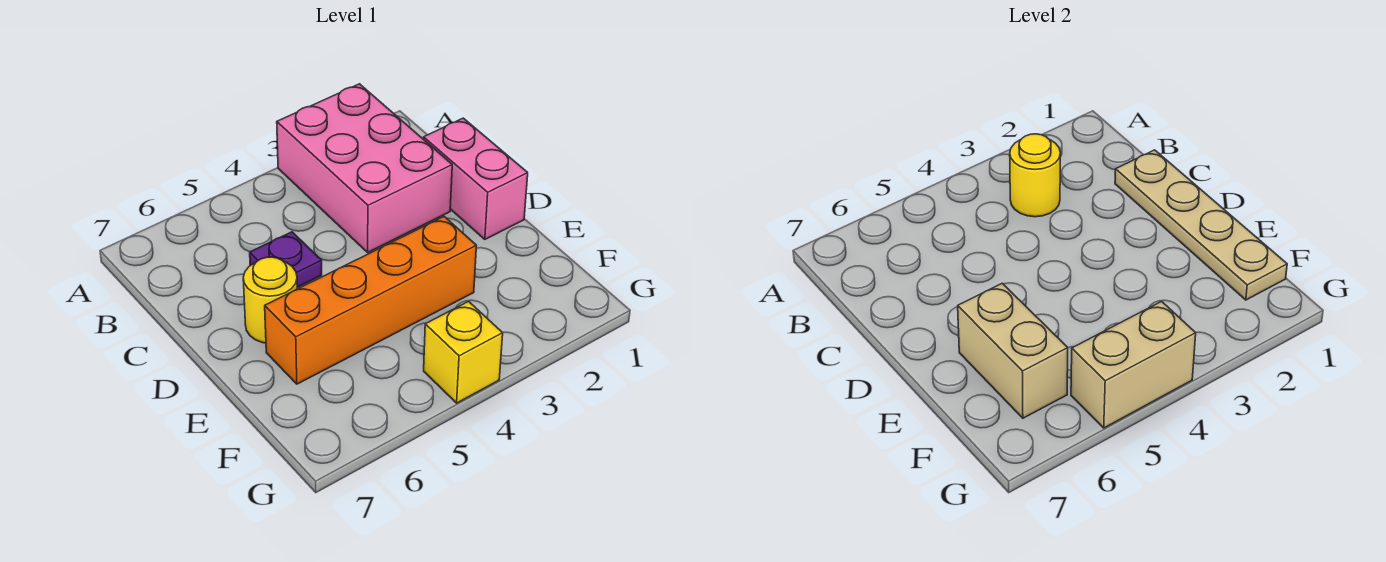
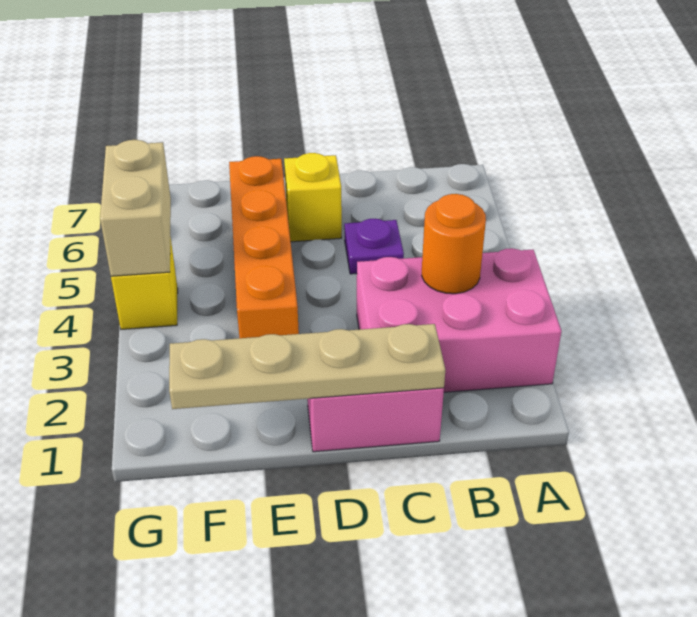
yellow round brick B3 level 2 -> orange round brick B3 level 2
yellow round brick D6 level 1 -> yellow brick D6 level 1
tan brick E6:F6 level 2 -> none

